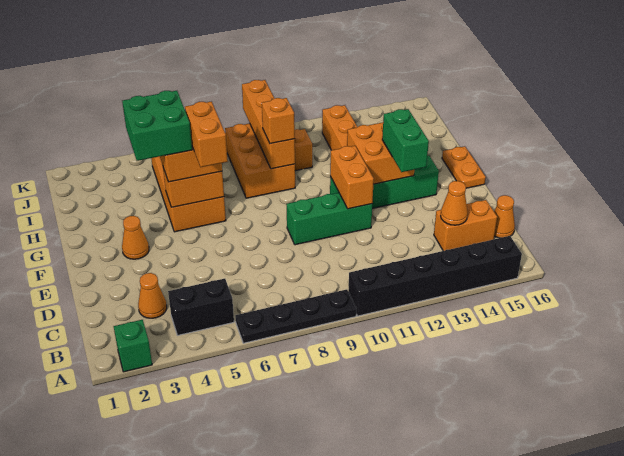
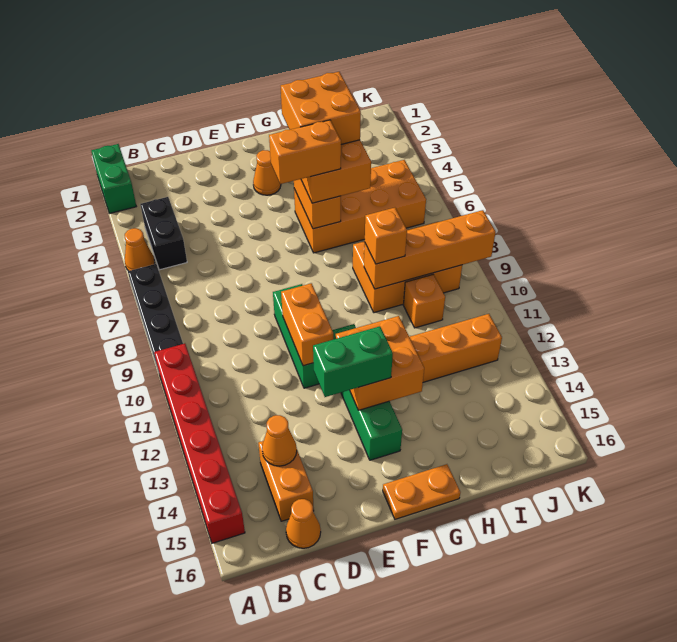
green brick A2 level 1 -> green brick A1:A2 level 1
black brick A10:A15 level 1 -> red brick A10:A15 level 1
orange cone C3 level 1 -> orange cone A5 level 1
orange brick E11:F11 level 2 -> orange brick E10:E11 level 2
green brick G4:H5 level 4 -> orange brick G4:H5 level 4

